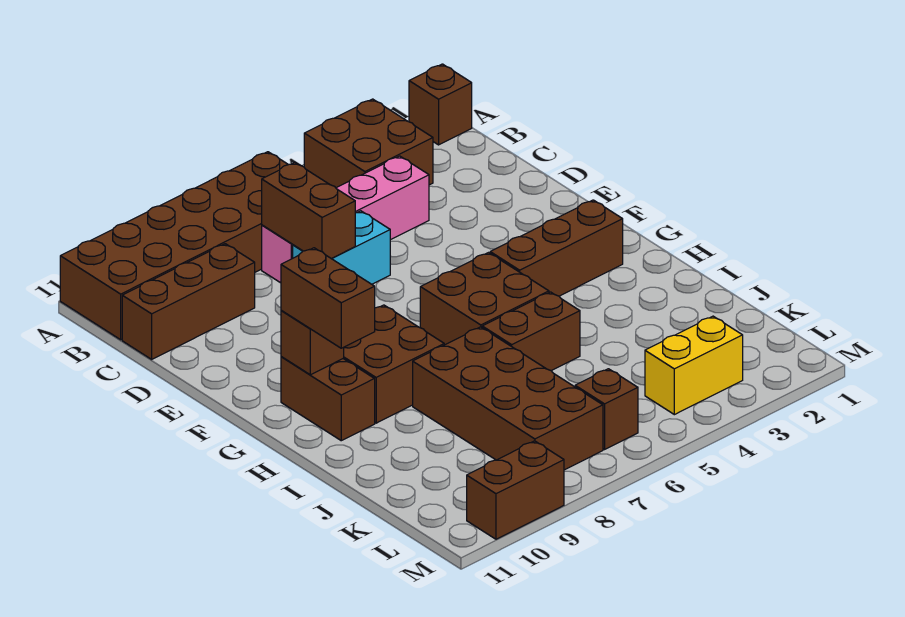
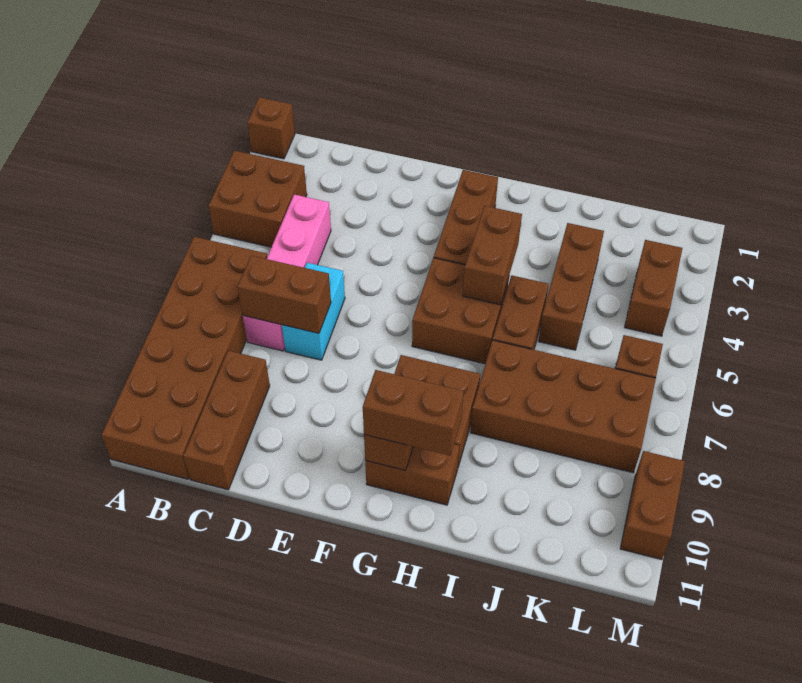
none -> brown brick H4:H5 level 2
none -> brown brick J3:J5 level 1
yellow brick L3:L4 level 1 -> brown brick L3:L4 level 1

